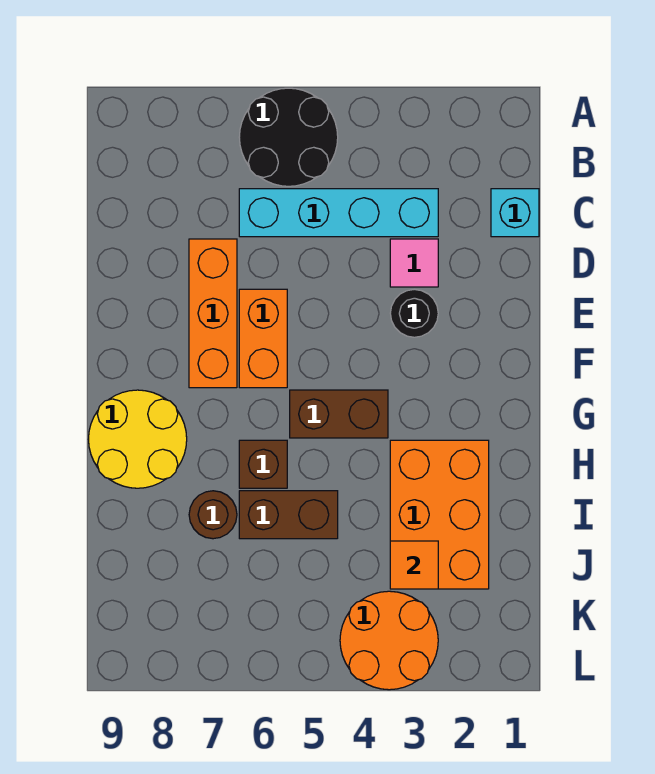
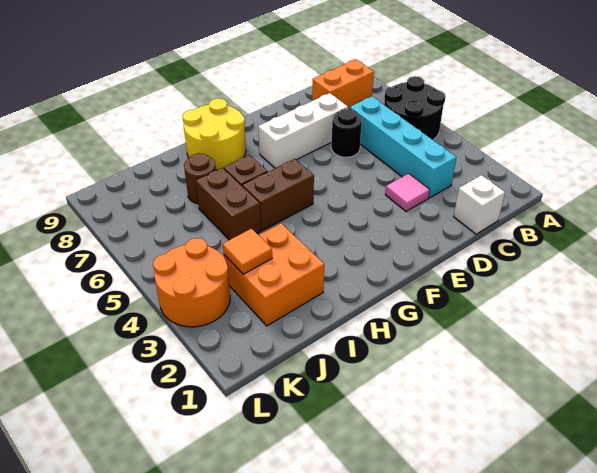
cyan brick C1 level 1 -> white brick C1 level 1
orange brick D7:F7 level 1 -> white brick D7:F7 level 1
black round brick E3 level 1 -> black round brick D6 level 1
orange brick E6:F6 level 1 -> orange brick B8:C8 level 1
brown brick G4:G5 level 1 -> brown brick G5:H5 level 1
orange brick H2:J3 level 1 -> orange brick I2:J3 level 1

